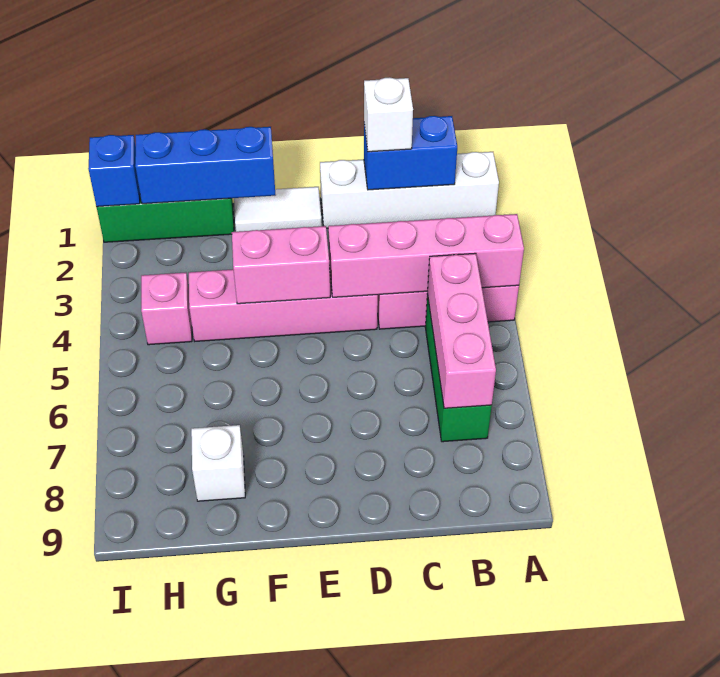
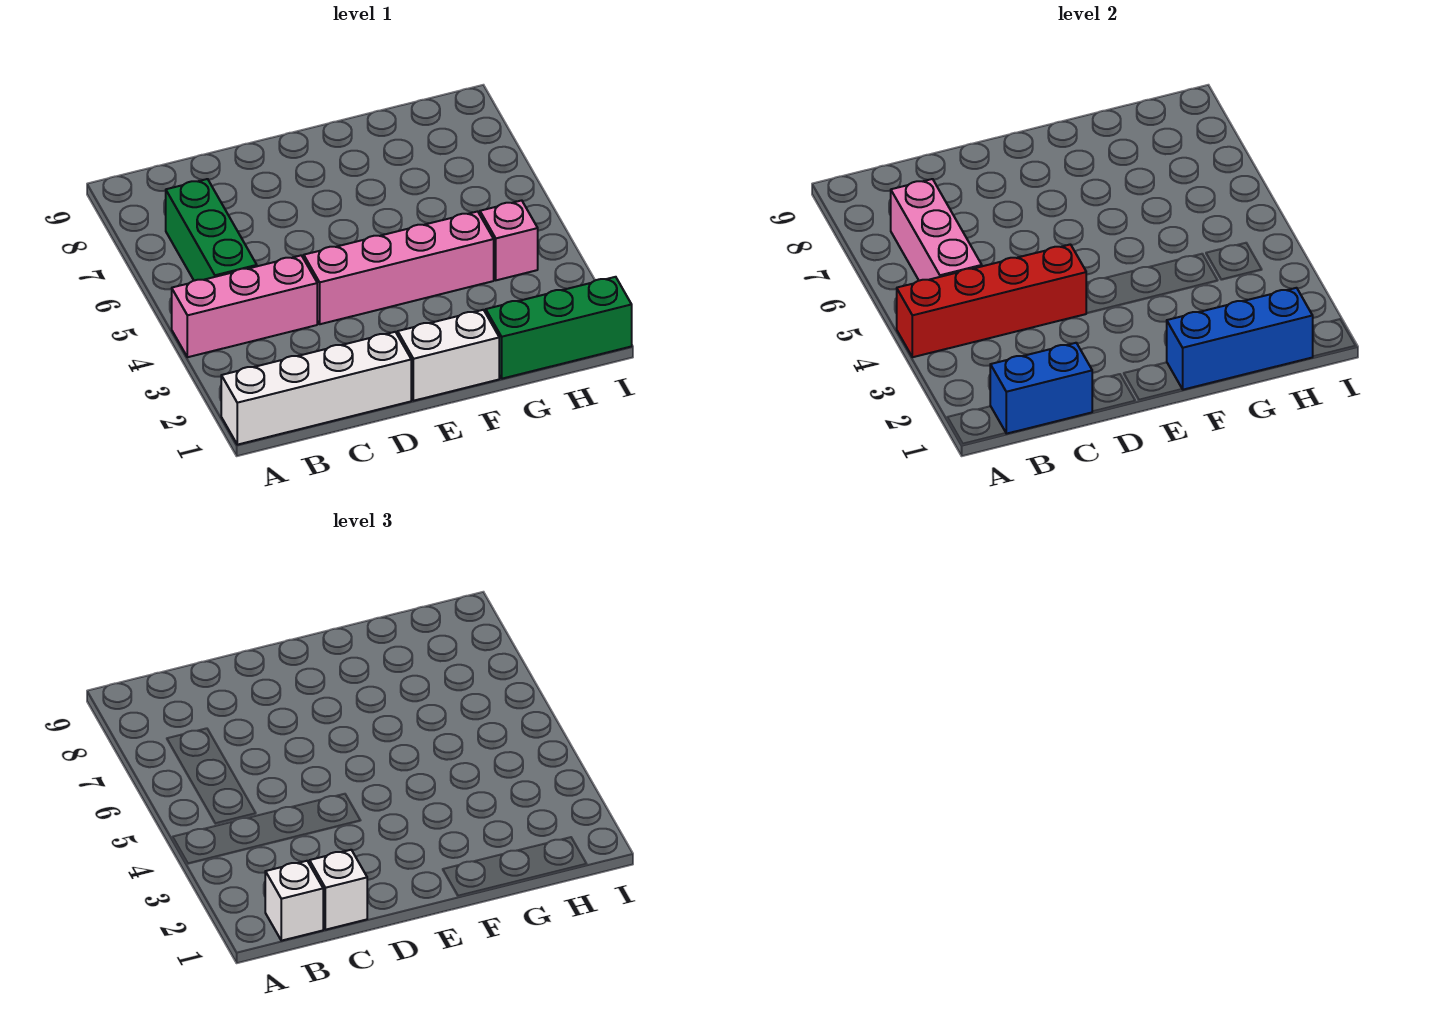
pink brick A4:D4 level 2 -> red brick A4:D4 level 2
white tile E1:F1 level 1 -> white brick E1:F1 level 1
pink brick E4:F4 level 2 -> none
white brick G8 level 1 -> white brick B1 level 3
blue brick I1 level 2 -> none

